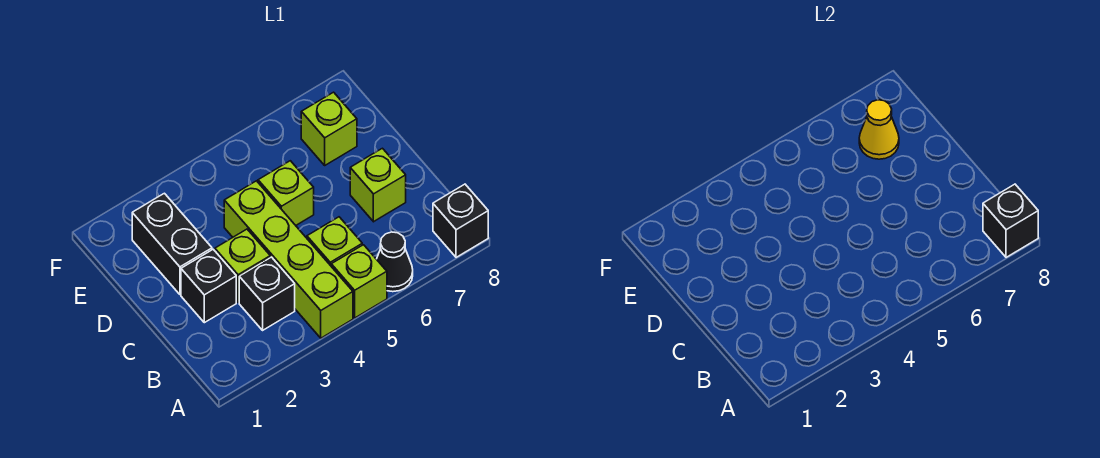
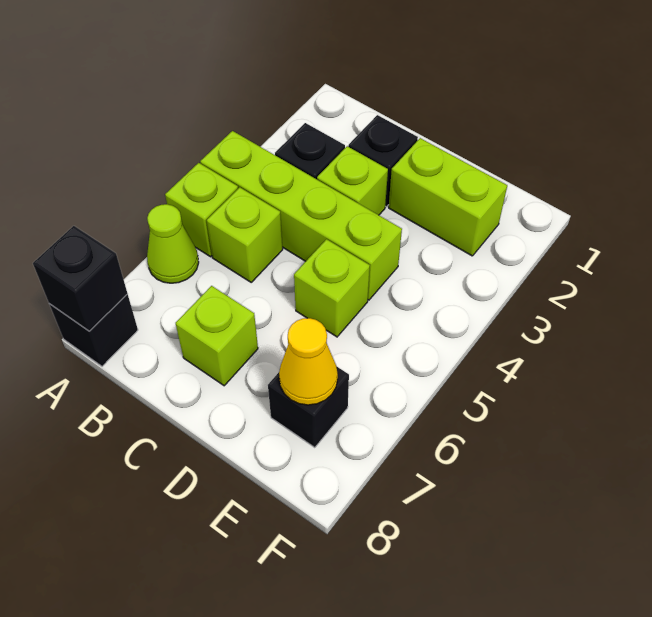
black cone A6 level 1 -> lime cone A6 level 1
black brick D2:E2 level 1 -> lime brick D2:E2 level 1
lime brick E7 level 1 -> black brick E7 level 1

